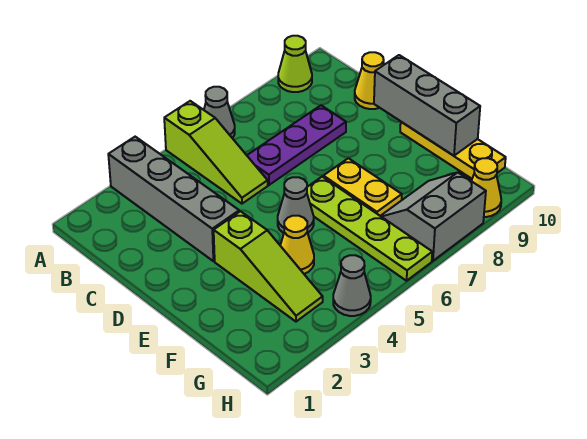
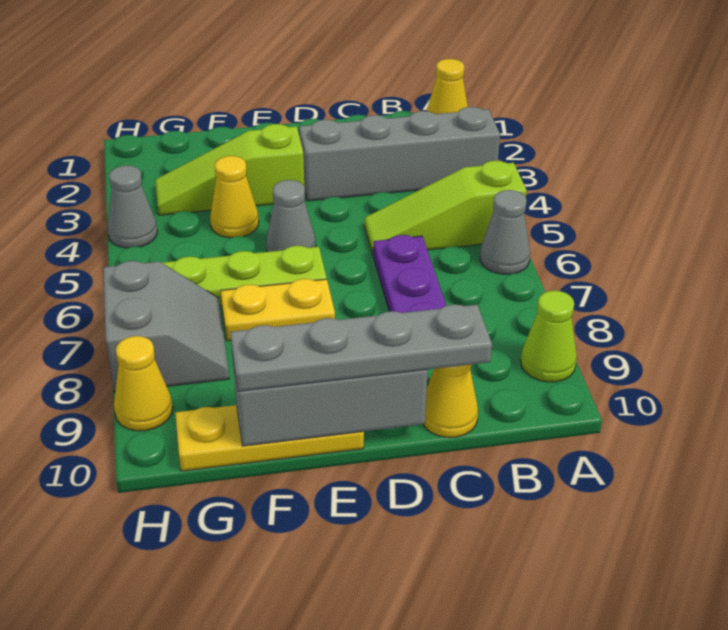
none -> yellow cone A1 level 1
none -> grey plate C10:F10 level 3

